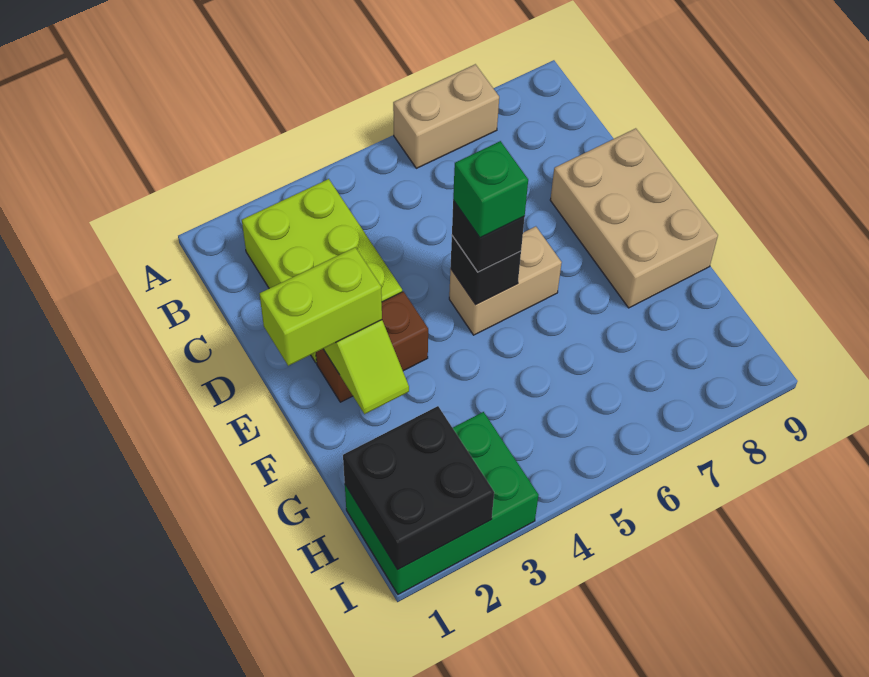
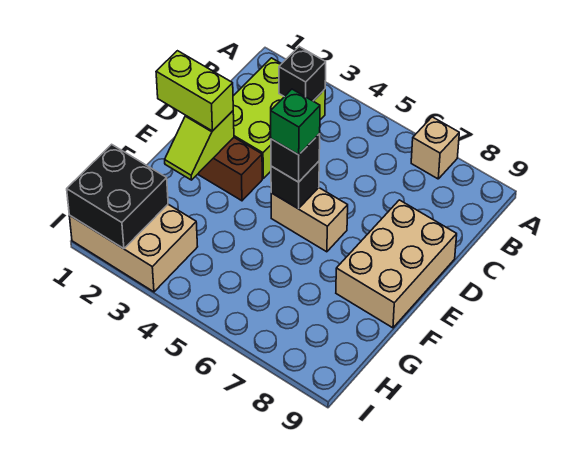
tan brick A6:A7 level 1 -> tan brick A7 level 1
none -> black brick B3 level 2
green brick H1:I3 level 1 -> tan brick H1:I3 level 1

